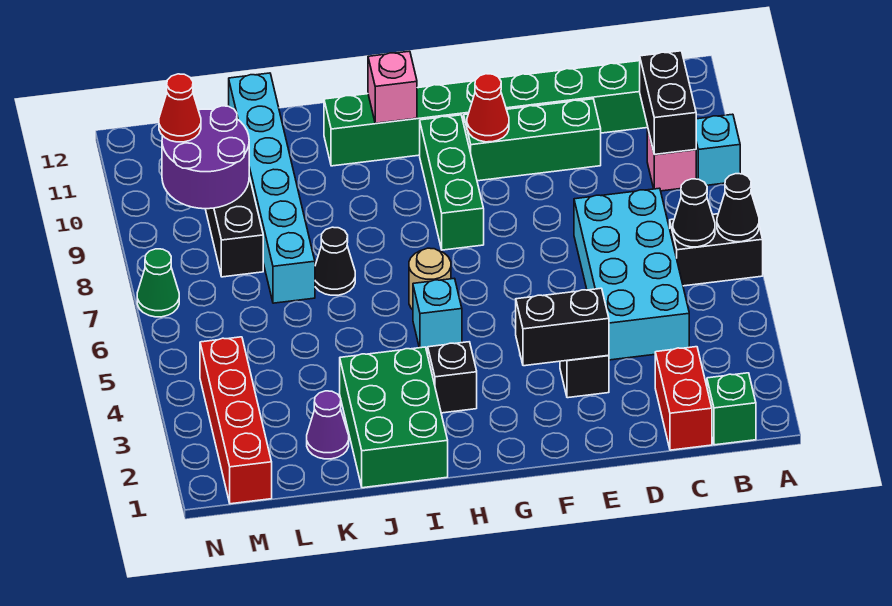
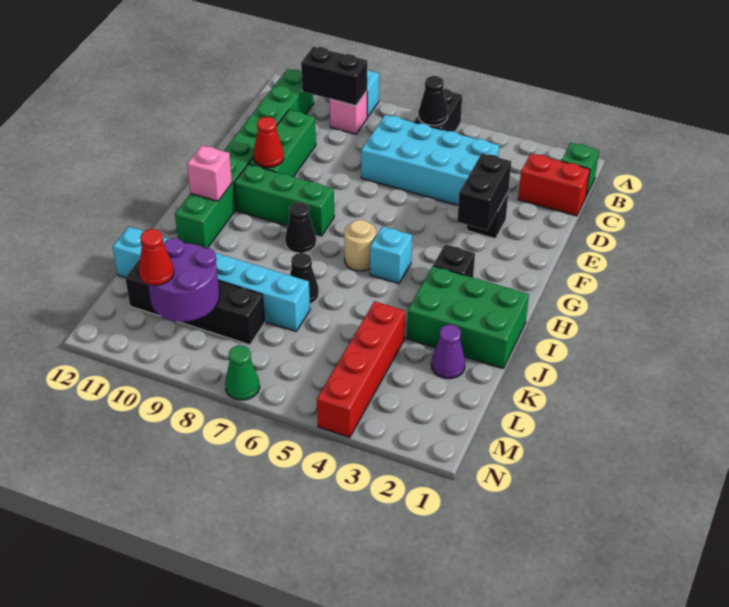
black cone A6 level 2 -> black cone H8 level 1
red brick M1:M4 level 1 -> red brick K4:N4 level 1

